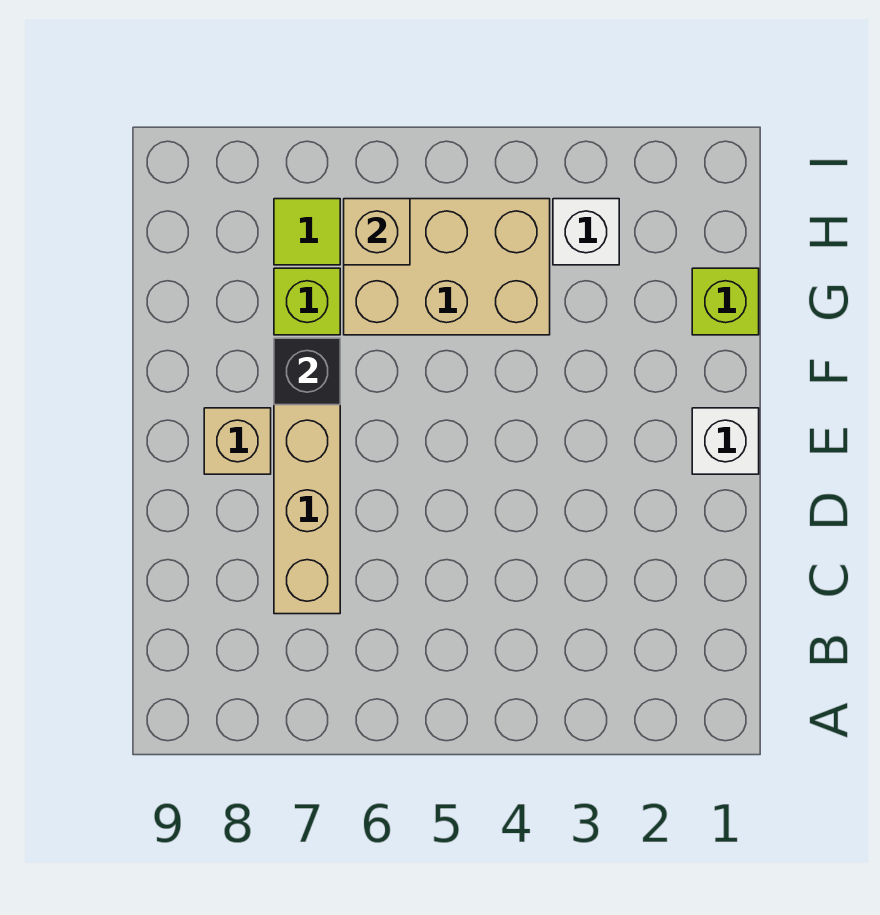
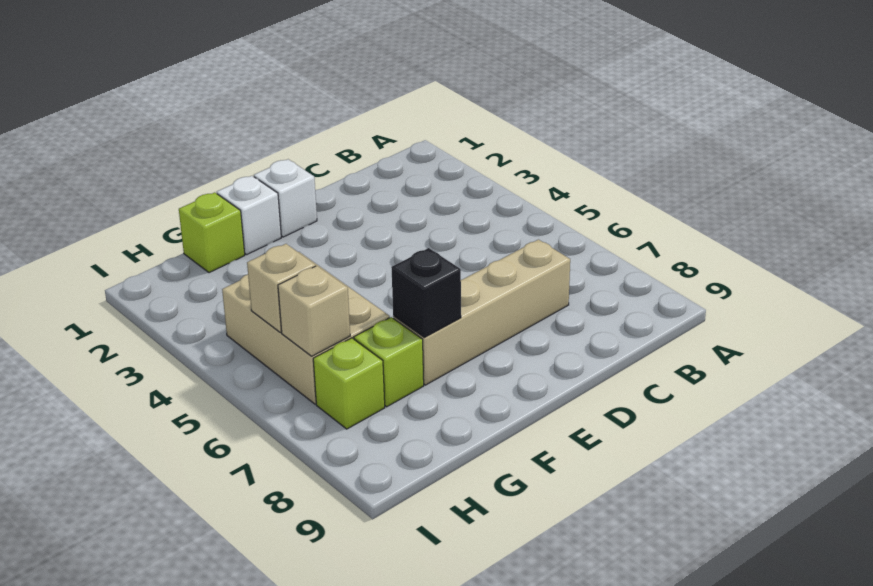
tan brick E8 level 1 -> tan brick H5 level 2
white brick H3 level 1 -> white brick F1 level 1
lime tile H7 level 1 -> lime brick H7 level 1

